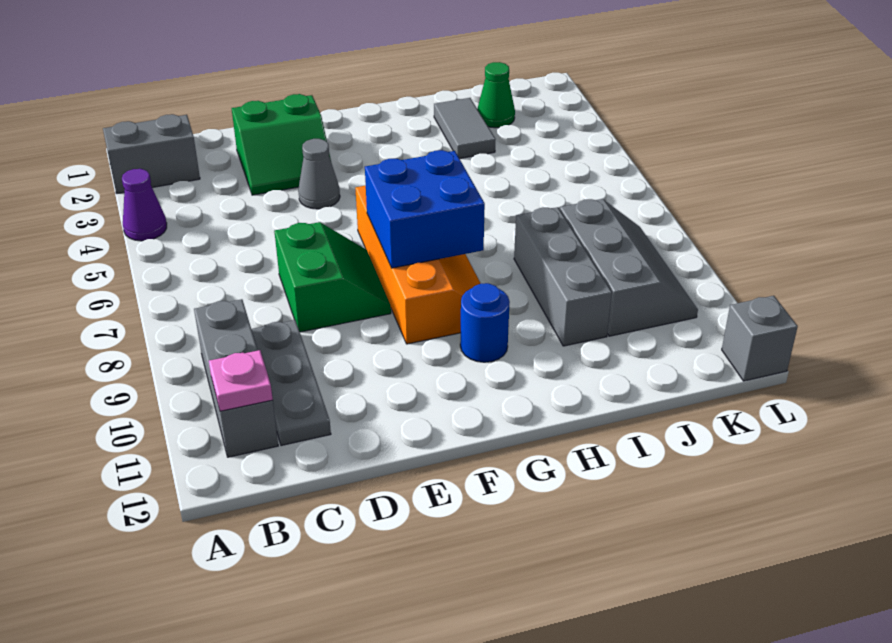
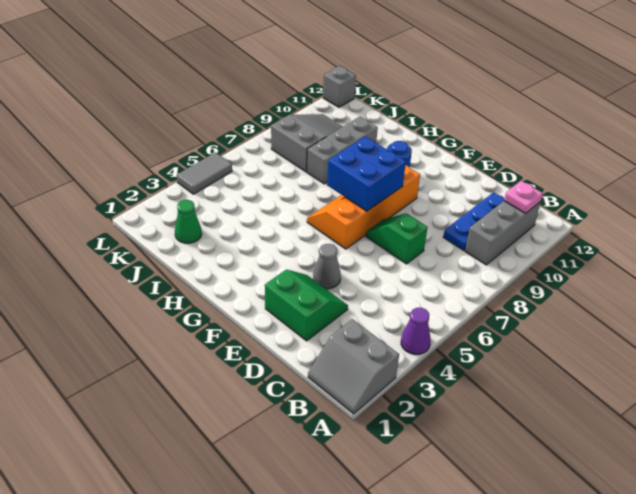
grey plate C9:C11 level 1 -> blue plate C9:C11 level 1
green slope D7:E8 level 1 top D -> green slope D7:E7 level 1 top D
grey tile I2:I3 level 1 -> grey tile L4:L5 level 1
grey slope J8:K10 level 1 top J -> grey slope J8:K10 level 1 top 8

